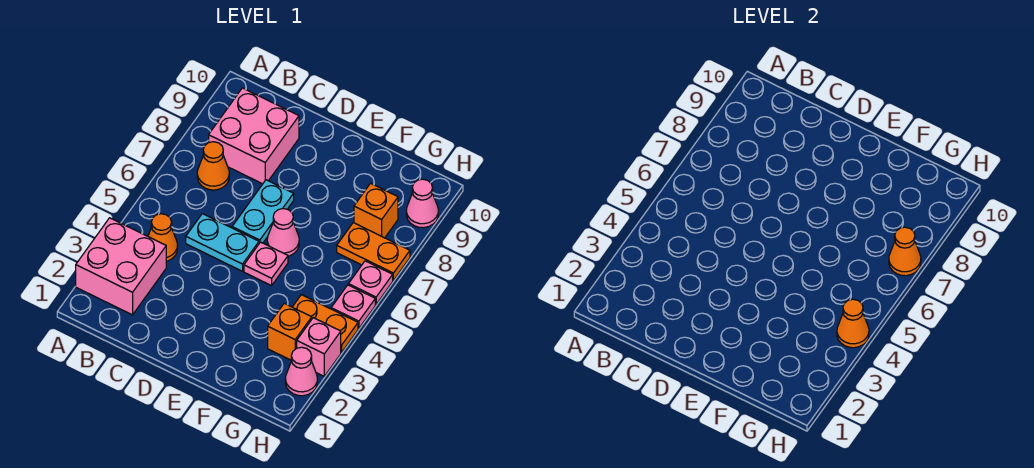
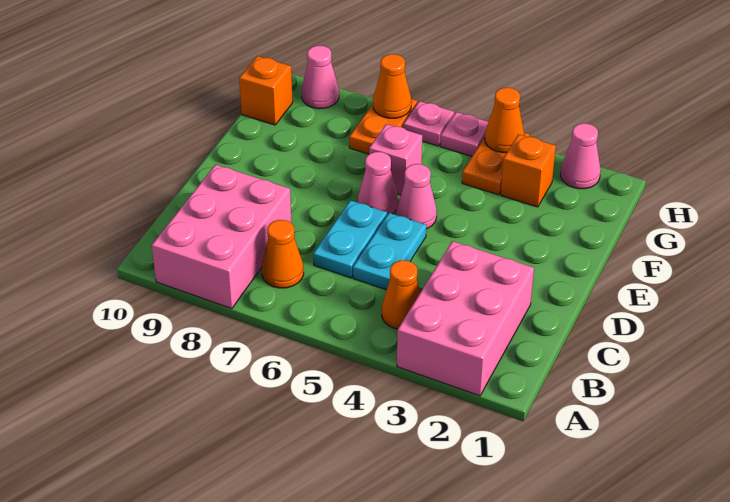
pink brick A2:B3 level 1 -> pink brick A2:C3 level 1
pink brick B8:C9 level 1 -> pink brick A8:C9 level 1
cyan plate D6:D7 level 1 -> cyan plate C6:D6 level 1
pink plate E5 level 1 -> pink cone E5 level 1
orange brick G8 level 1 -> orange brick G10 level 1
pink brick H3 level 1 -> pink brick F6 level 1

